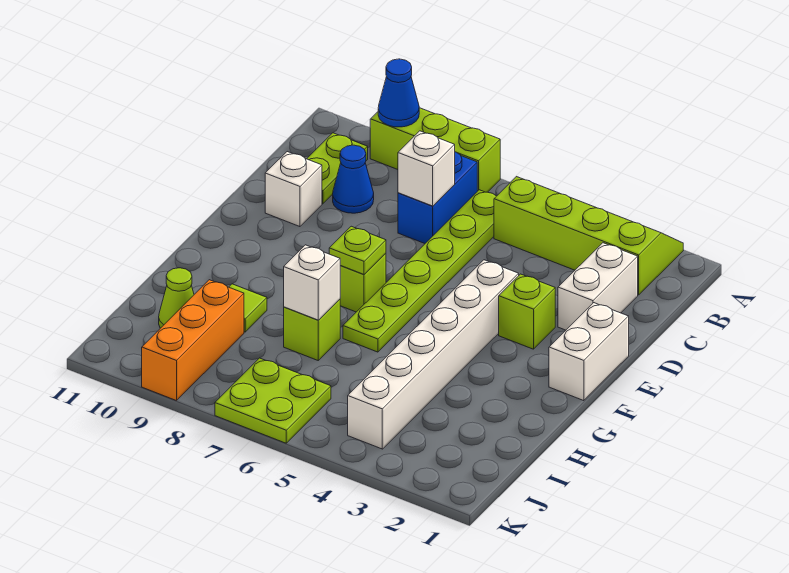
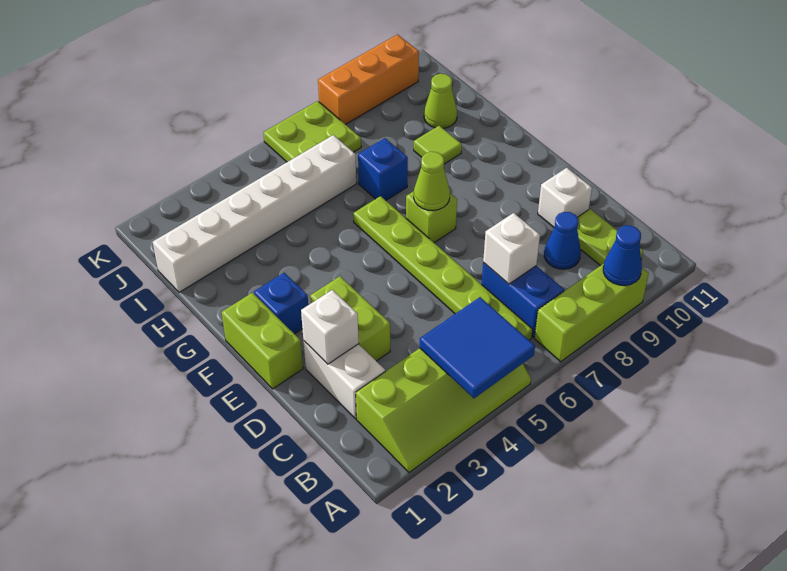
none -> blue tile A4:B5 level 2
white brick E1:F1 level 1 -> lime brick E1:F1 level 1
lime brick E3 level 1 -> lime brick D3:E3 level 1
white brick E4:J4 level 1 -> white brick I1:I6 level 1
none -> blue brick F2 level 1
lime plate F7 level 2 -> lime cone F7 level 2
lime brick H7 level 1 -> blue brick H7 level 1
white brick H7 level 2 -> white brick D2 level 2
orange brick I9:K9 level 1 -> orange brick K8:K10 level 1

